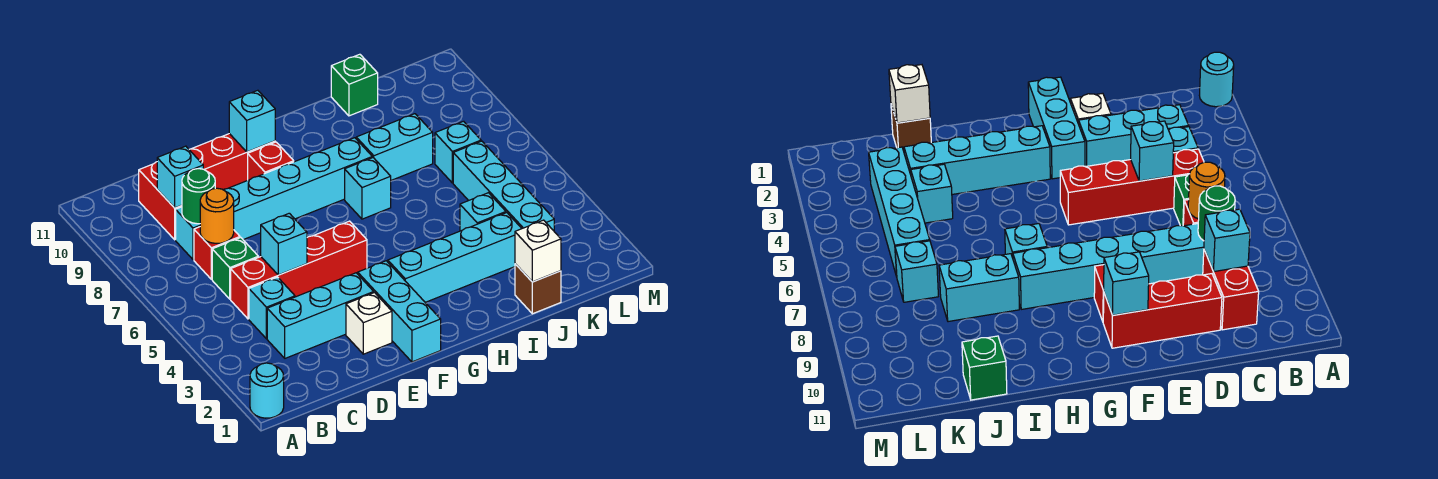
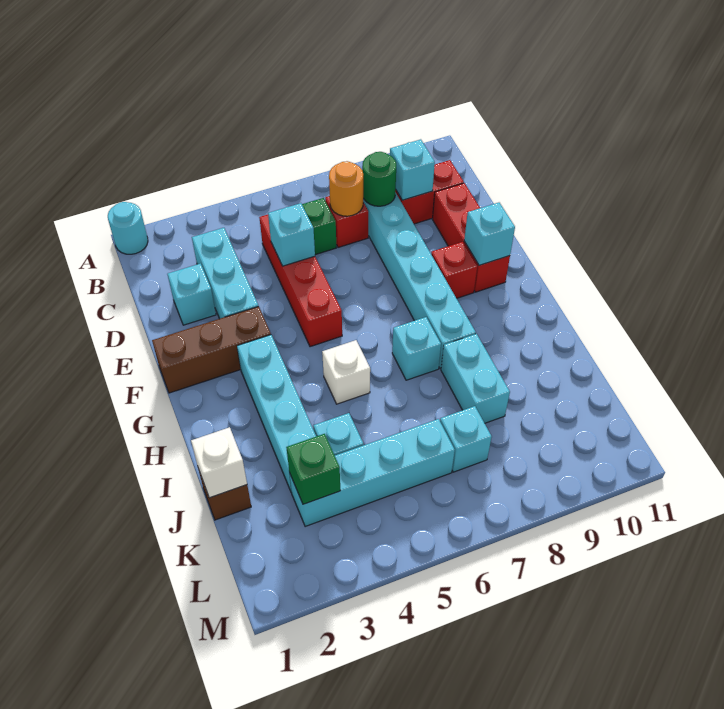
cyan brick C4 level 1 -> cyan brick D2 level 1
white brick E2 level 1 -> white brick H5 level 1
cyan brick F1:F3 level 1 -> brown brick F1:F3 level 1
green brick J11 level 1 -> green brick K3 level 2

